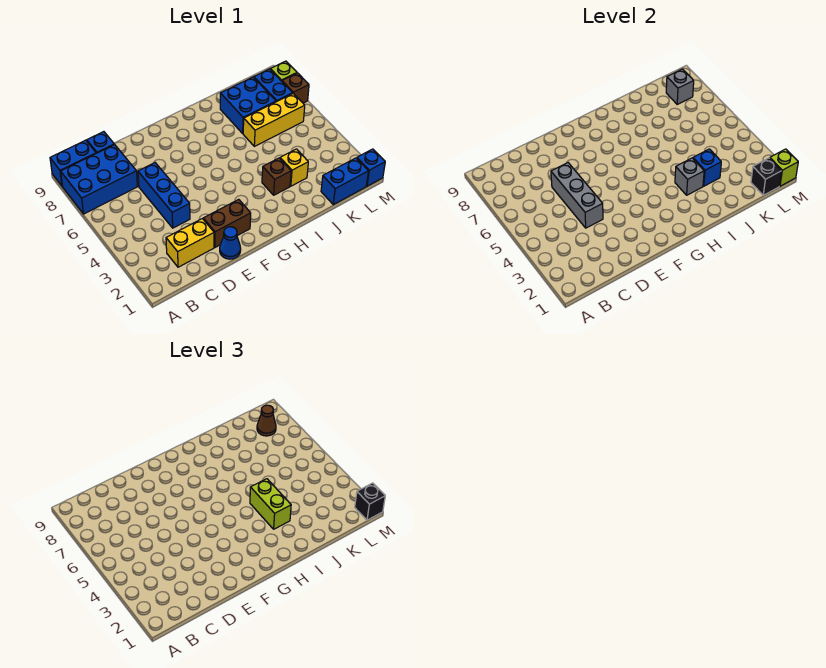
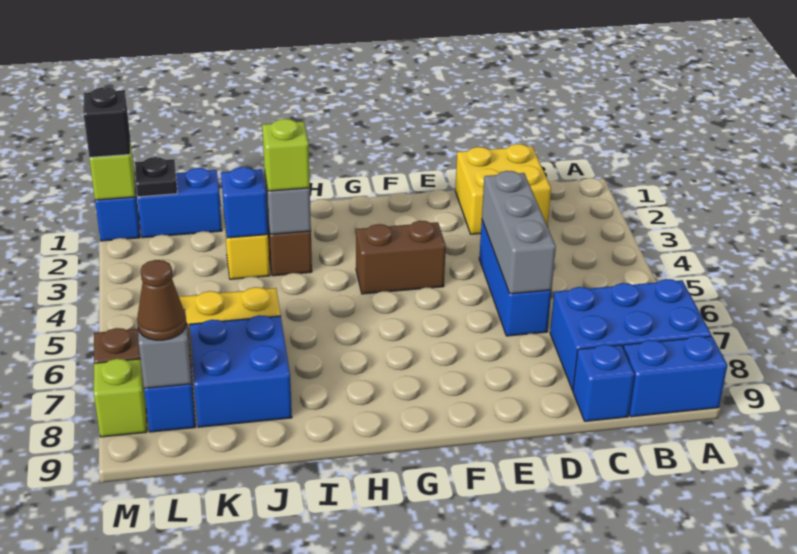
yellow brick C2:D2 level 1 -> yellow brick C1:D2 level 1
blue cone E1 level 1 -> none
brown brick E2:F2 level 1 -> brown brick F4:G4 level 1
lime brick I3:I4 level 3 -> lime brick I3 level 3
black brick L1 level 2 -> black plate L1 level 2

